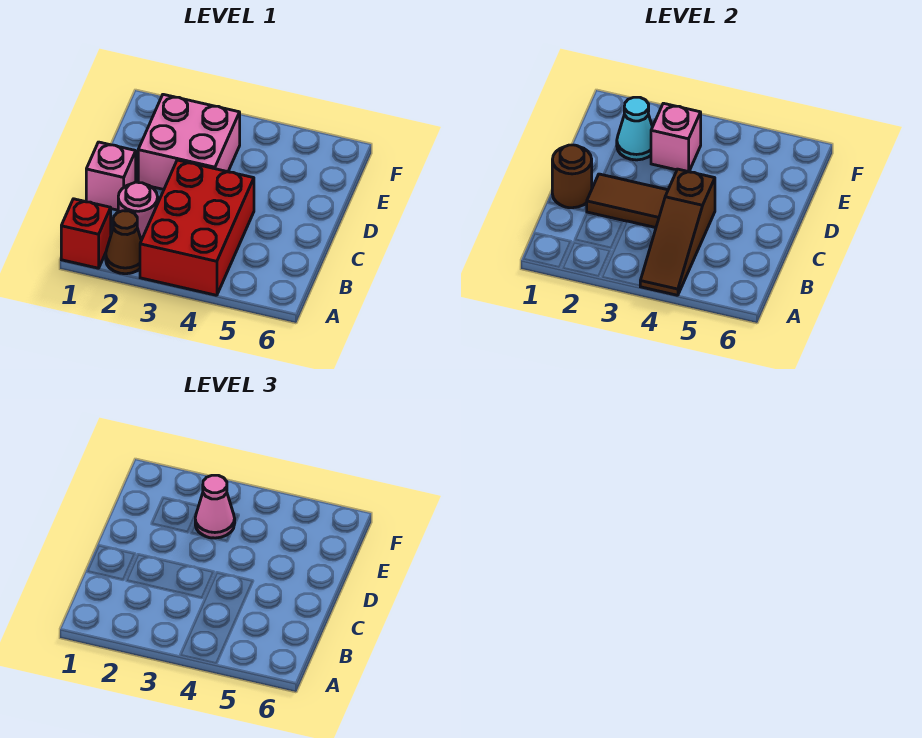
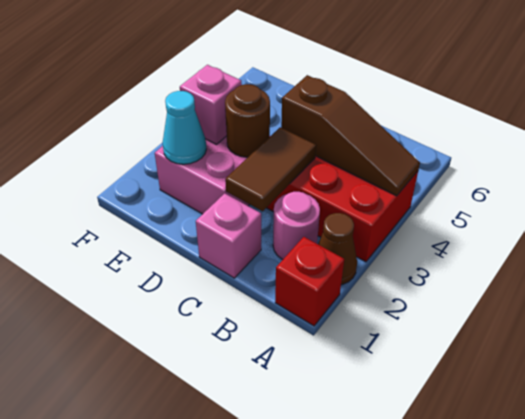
brown round brick C1 level 2 -> brown round brick D3 level 2
pink cone E3 level 3 -> none

